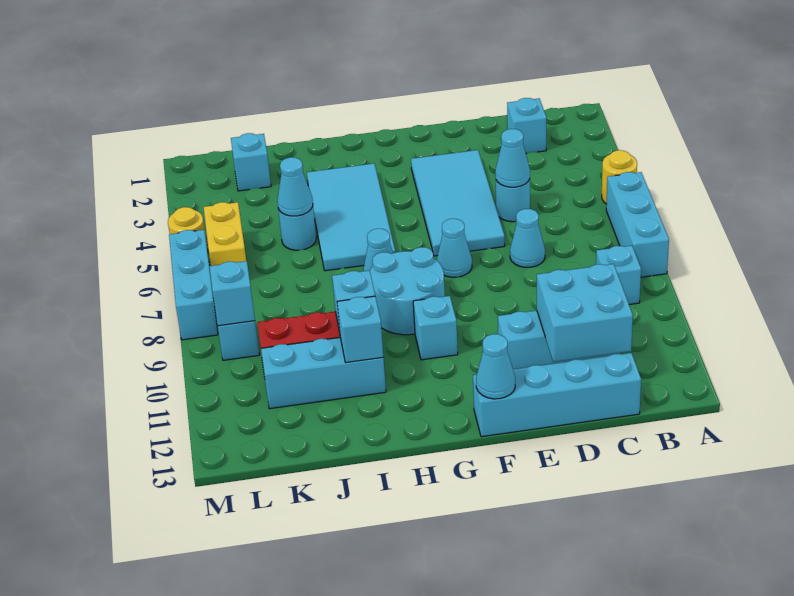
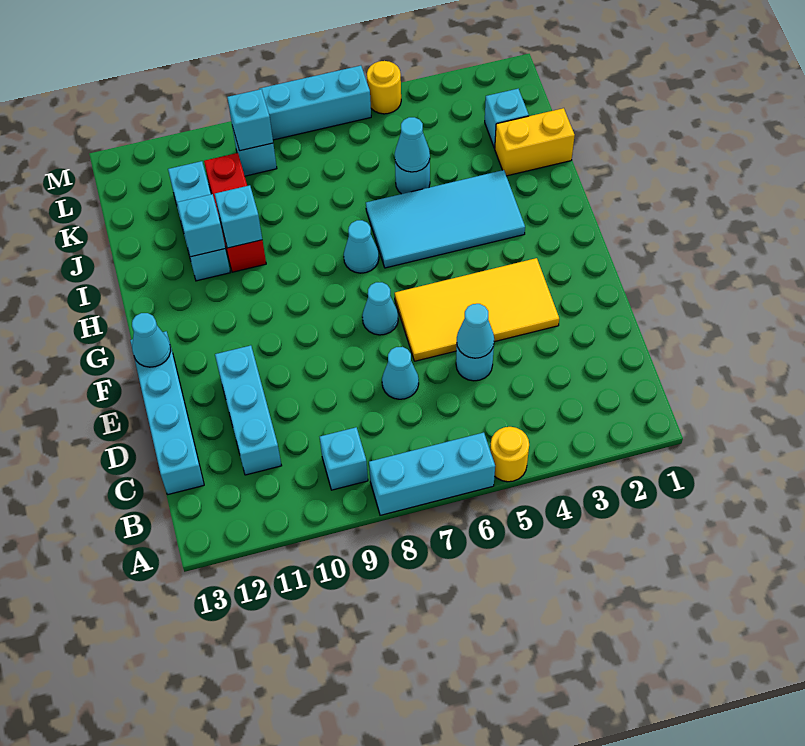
cyan brick C2 level 1 -> none
cyan brick C11:D12 level 2 -> none
cyan tile E3:F6 level 1 -> yellow tile E3:F6 level 1
cyan round brick G8:H9 level 1 -> none
cyan brick G10 level 1 -> none
yellow brick L5:L6 level 1 -> yellow brick J1:J2 level 1

